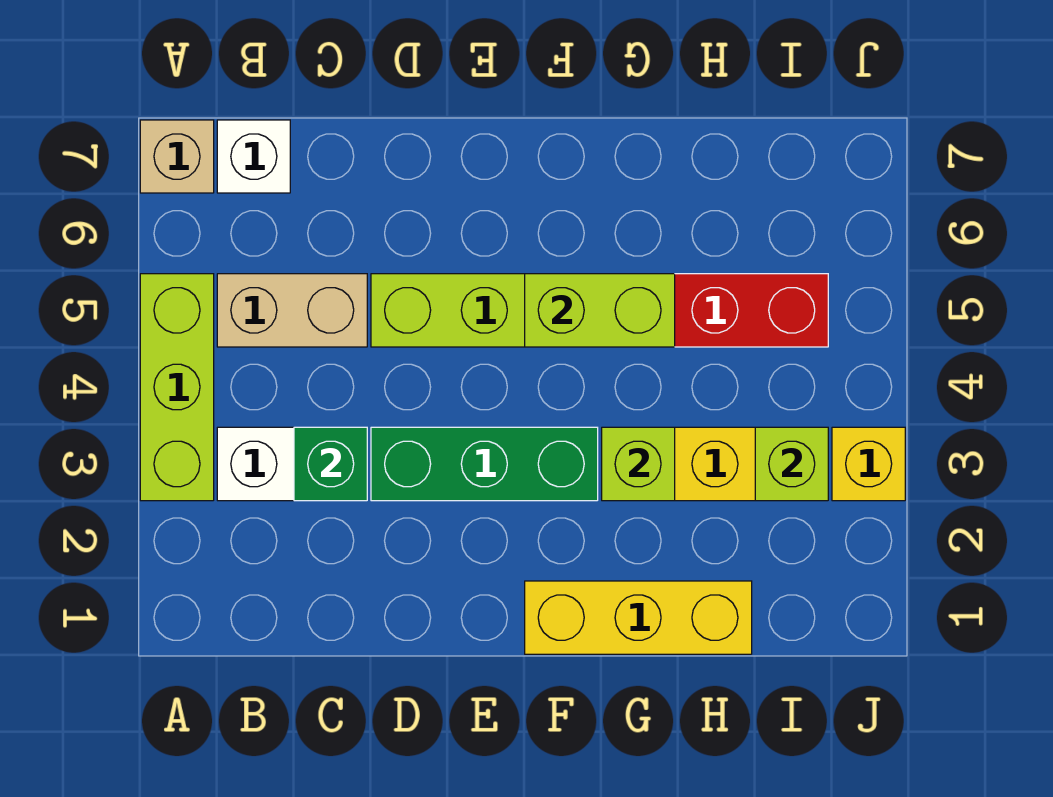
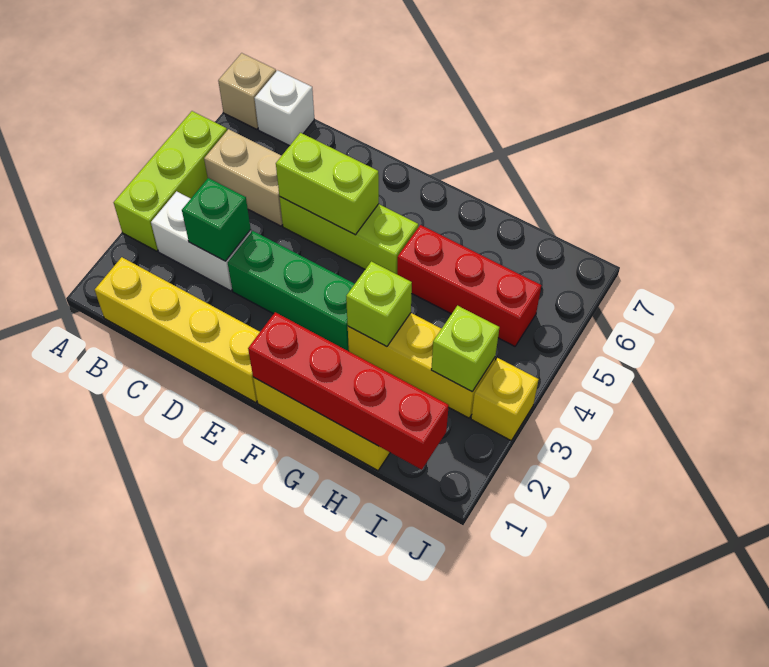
none -> yellow brick B1:E1 level 1
none -> red brick F1:I1 level 2
lime brick F5:G5 level 2 -> lime brick D5:E5 level 2

